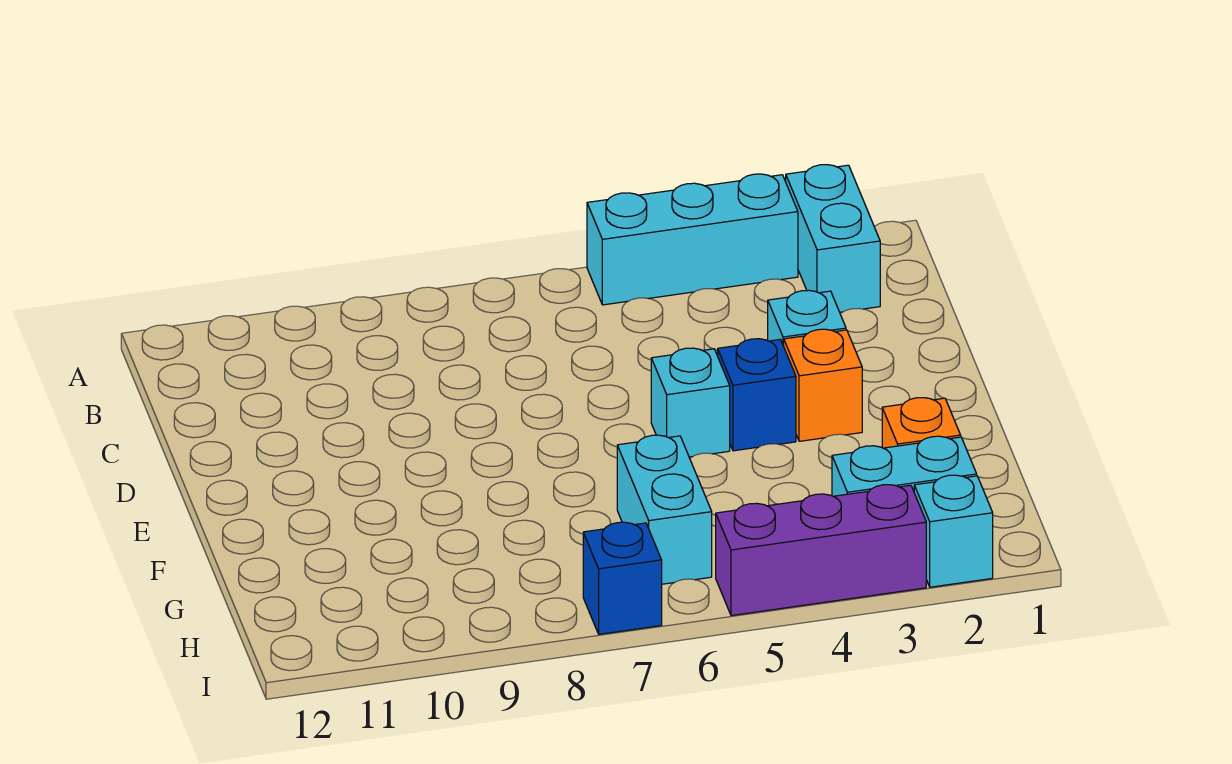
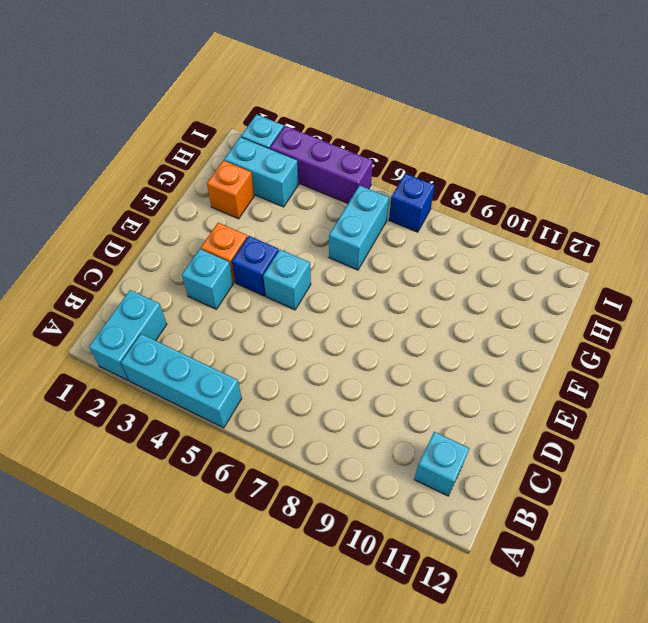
none -> cyan brick B11 level 1

